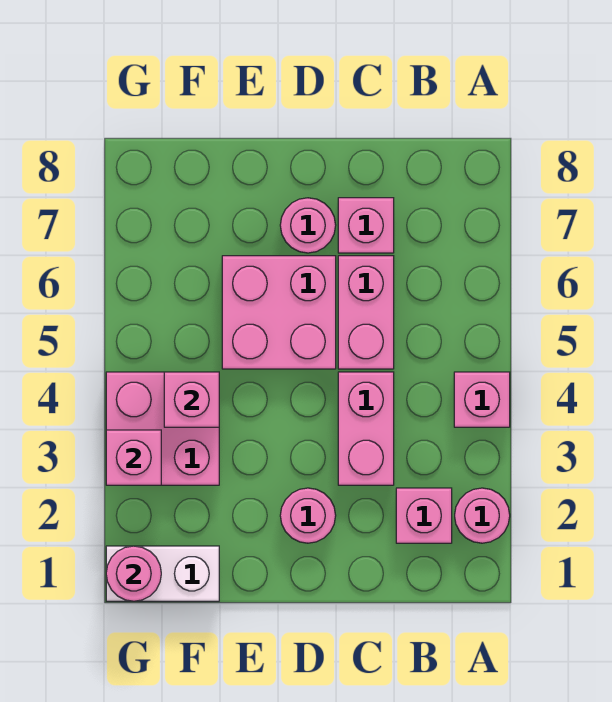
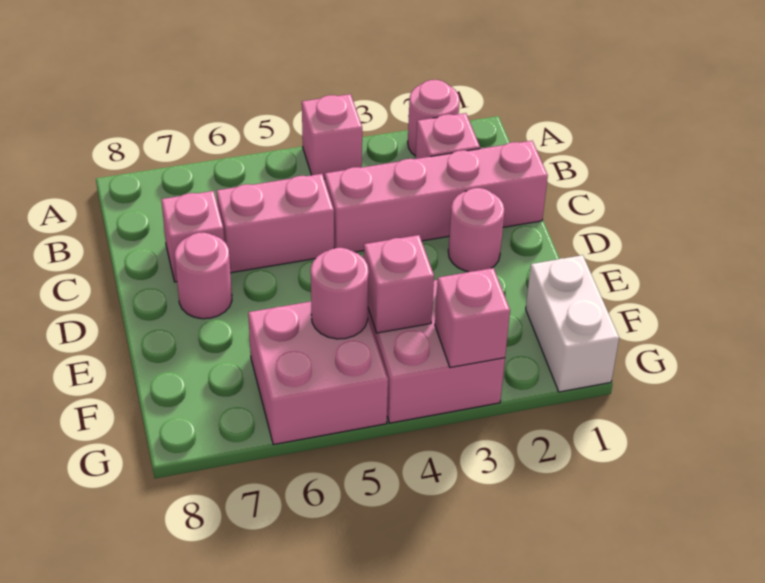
pink brick C3:C4 level 1 -> pink brick C1:C4 level 1
pink brick D5:E6 level 1 -> pink brick F5:G6 level 1
pink round brick G1 level 2 -> pink round brick F5 level 2

